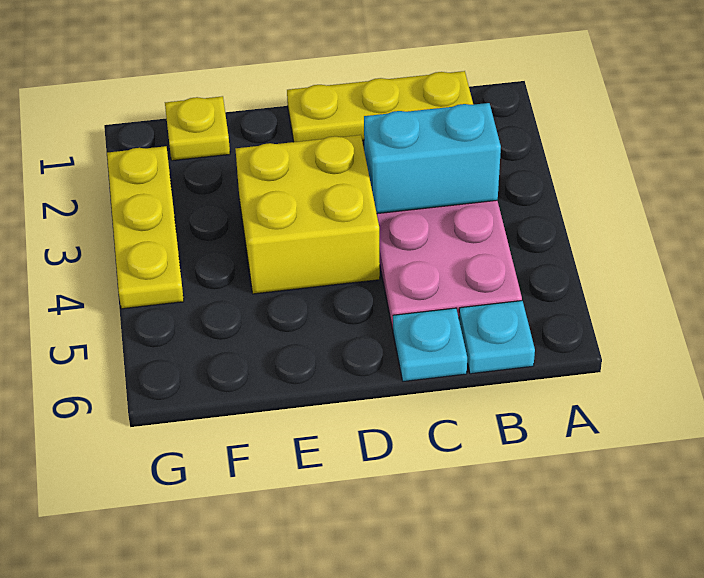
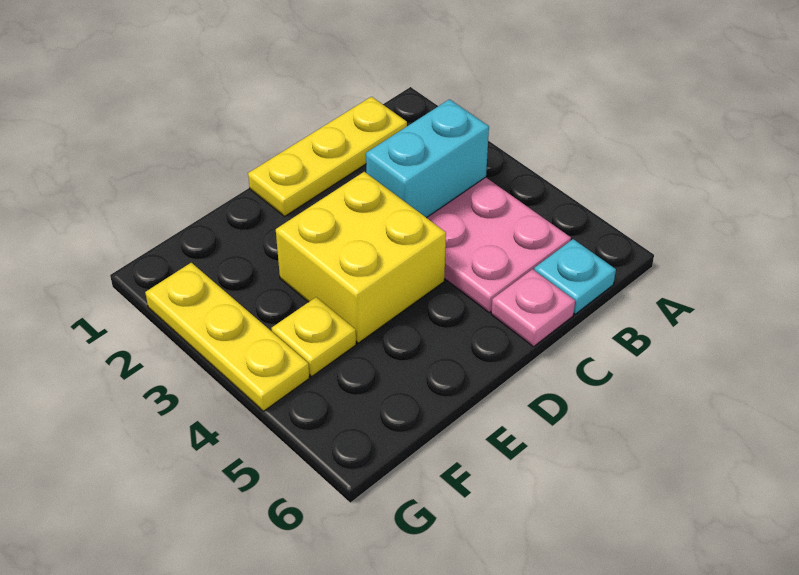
cyan plate C6 level 1 -> pink plate C6 level 1
yellow plate F1 level 1 -> yellow plate F4 level 1

